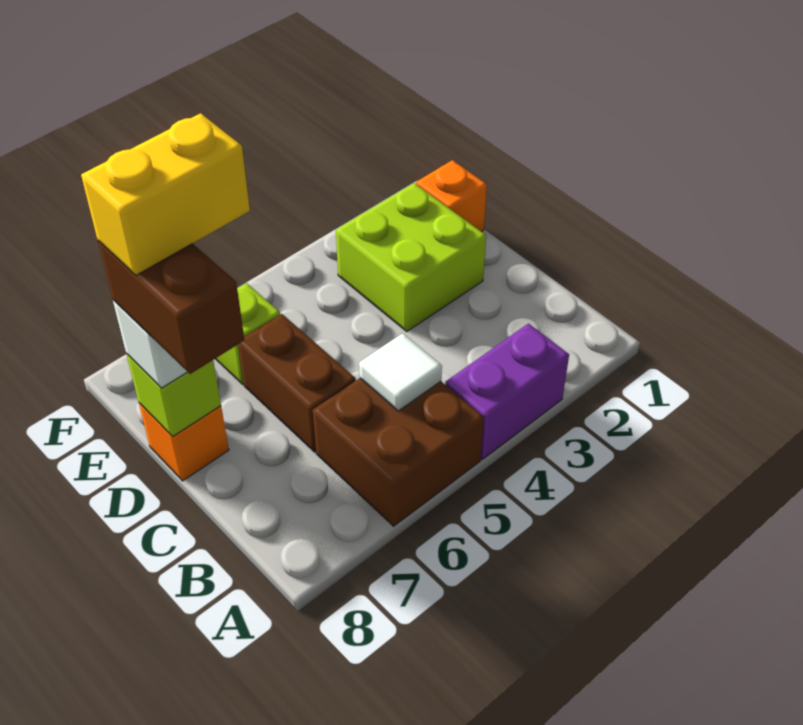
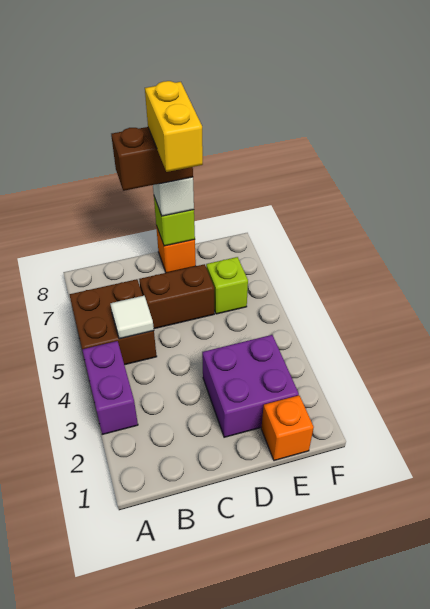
lime brick D2:E3 level 1 -> purple brick D2:E3 level 1

